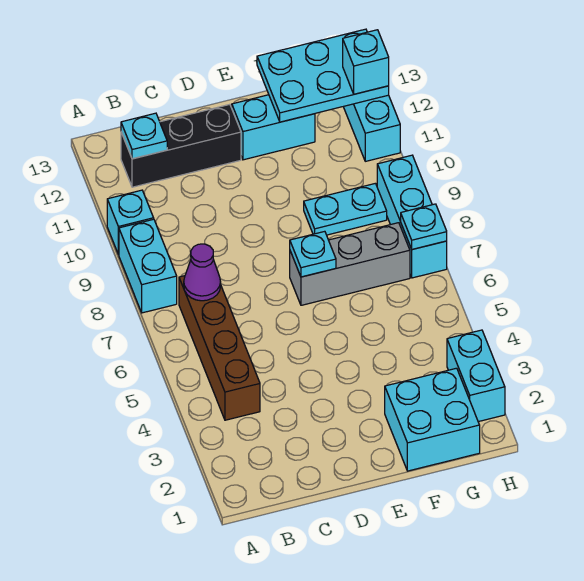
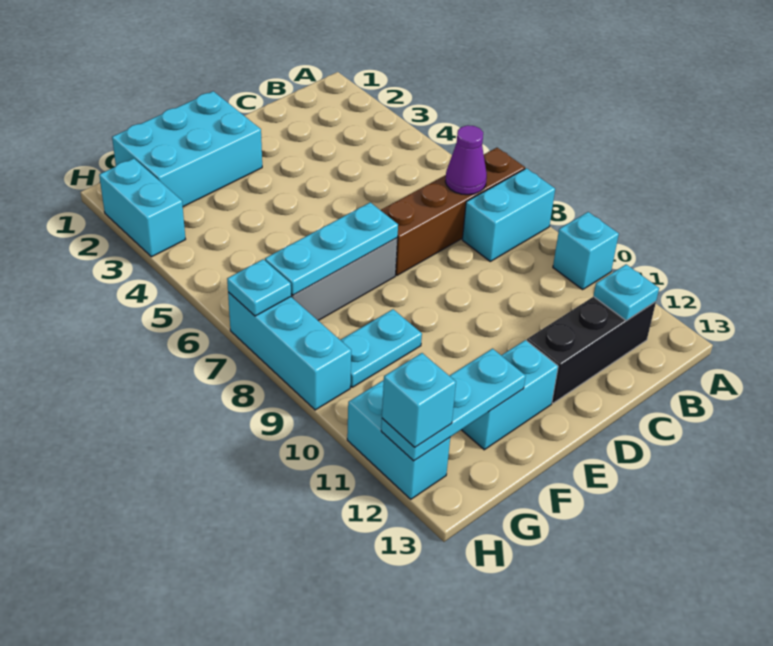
cyan brick A8:A9 level 1 -> cyan brick A8:B8 level 1
brown brick B4:B7 level 1 -> brown brick A7:D7 level 1
cyan plate E7 level 2 -> cyan plate E7:G7 level 2
cyan brick F1:G2 level 1 -> cyan brick E1:G2 level 1
cyan plate F12:H13 level 2 -> cyan plate F12:H12 level 2

